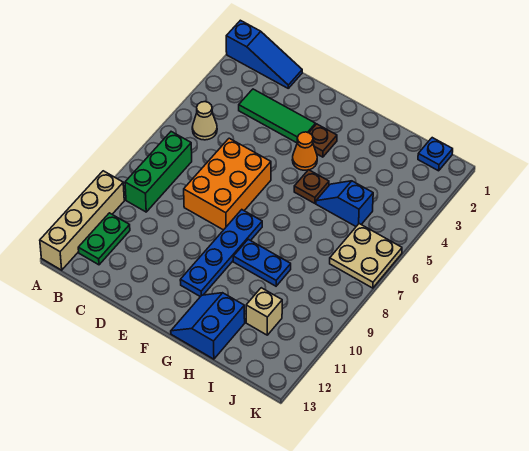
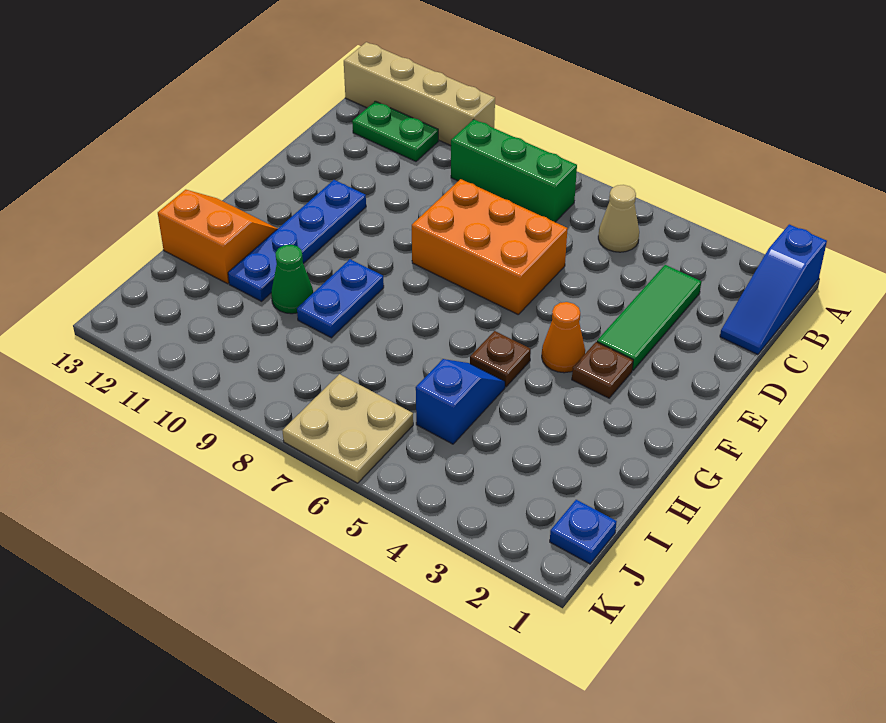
blue plate F8:F11 level 1 -> blue plate E11:H11 level 1
blue slope G12:H13 level 1 top H -> orange slope G12:H13 level 1 top H
none -> green cone H10 level 1
tan brick I11 level 1 -> none

